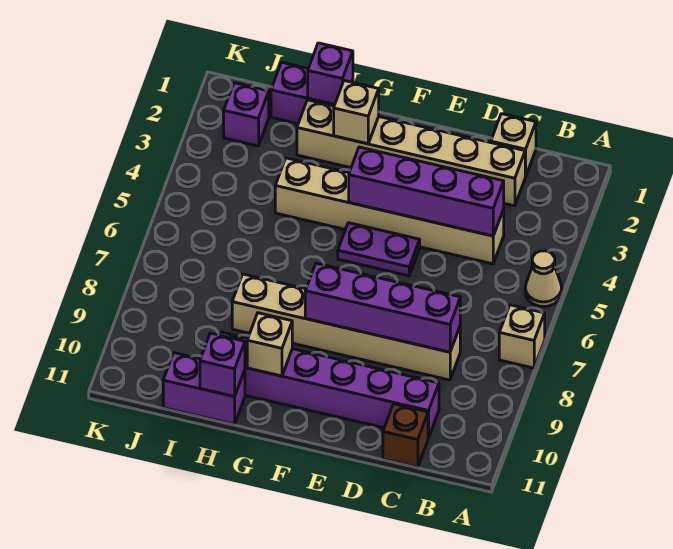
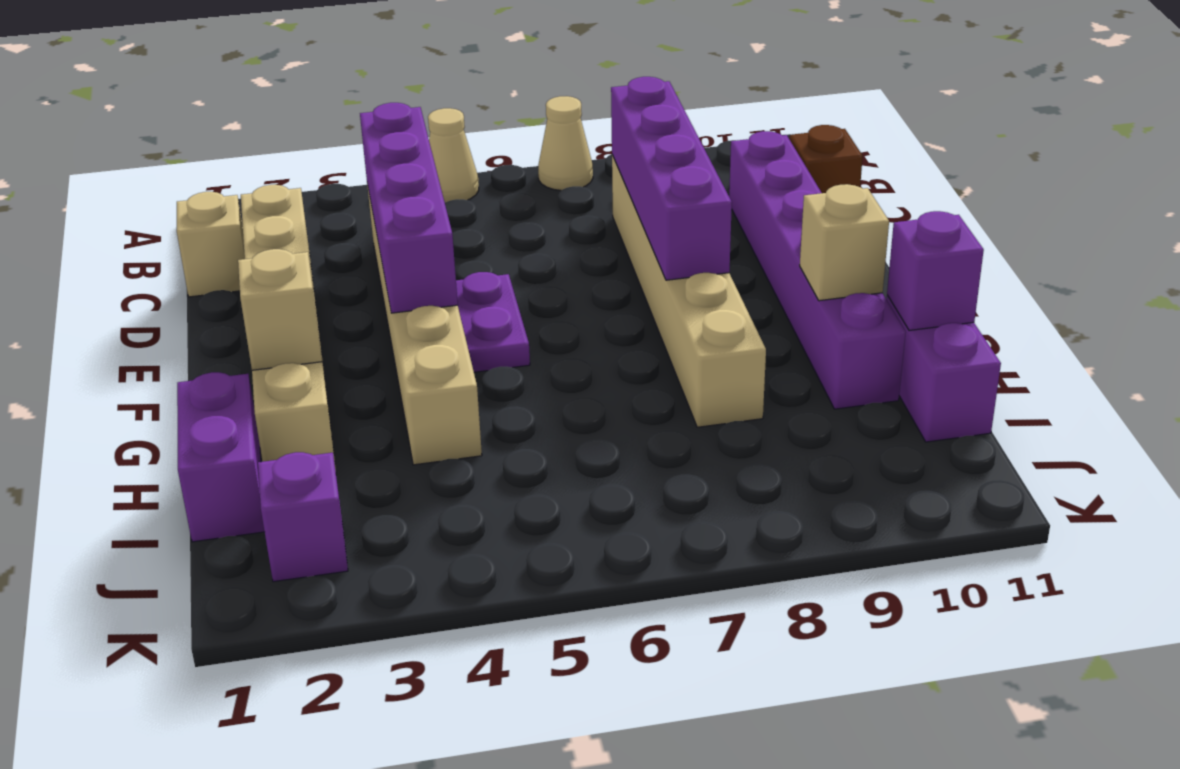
tan brick A7 level 1 -> tan cone A7 level 1
purple brick H1 level 2 -> none

